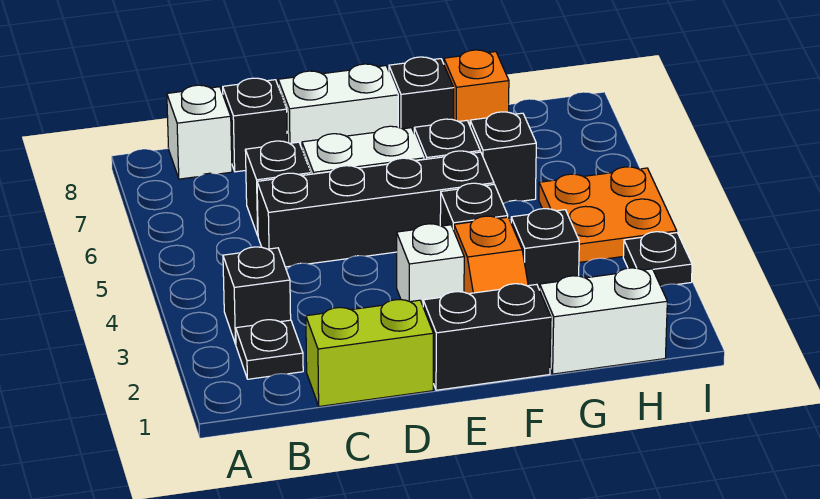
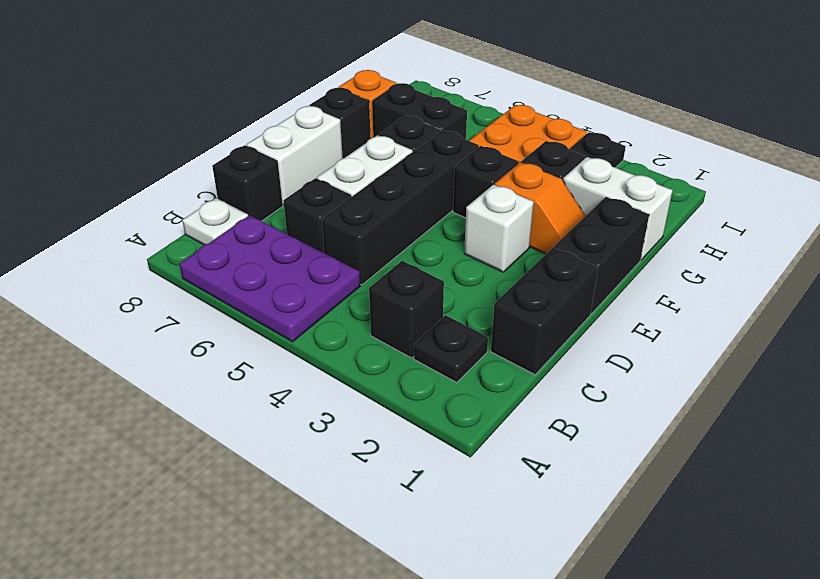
none -> purple plate A5:B7 level 1
white brick B8 level 1 -> white plate B8 level 1
lime brick C1:D1 level 1 -> black brick C1:D1 level 1
white brick G1:H1 level 1 -> white brick G1:G2 level 1
black brick G6 level 1 -> black brick G6:G7 level 1

